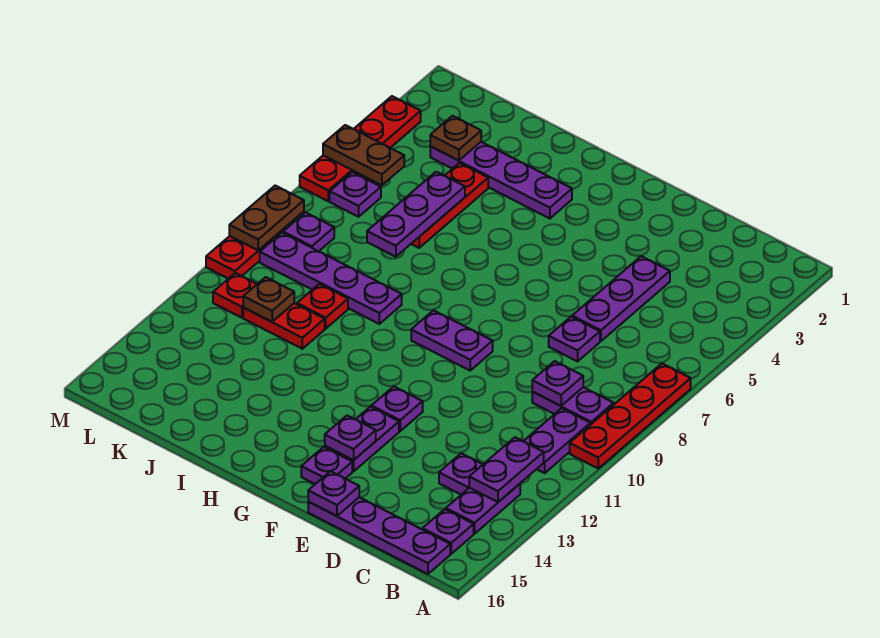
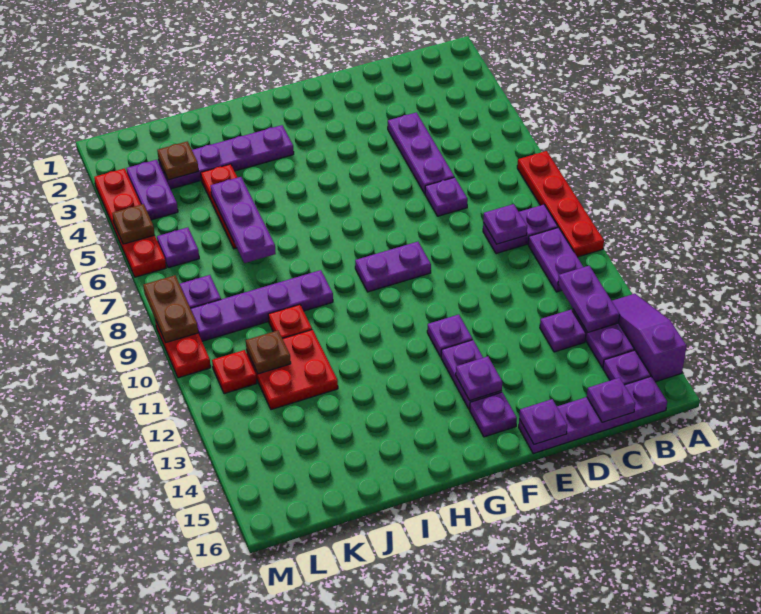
none -> purple slope A13:A15 level 1 top 15
none -> purple plate C16 level 2
red plate J11:K11 level 1 -> red plate J11:K12 level 1
none -> purple plate L3:L4 level 1
brown plate L5:M5 level 2 -> brown plate M5 level 2

